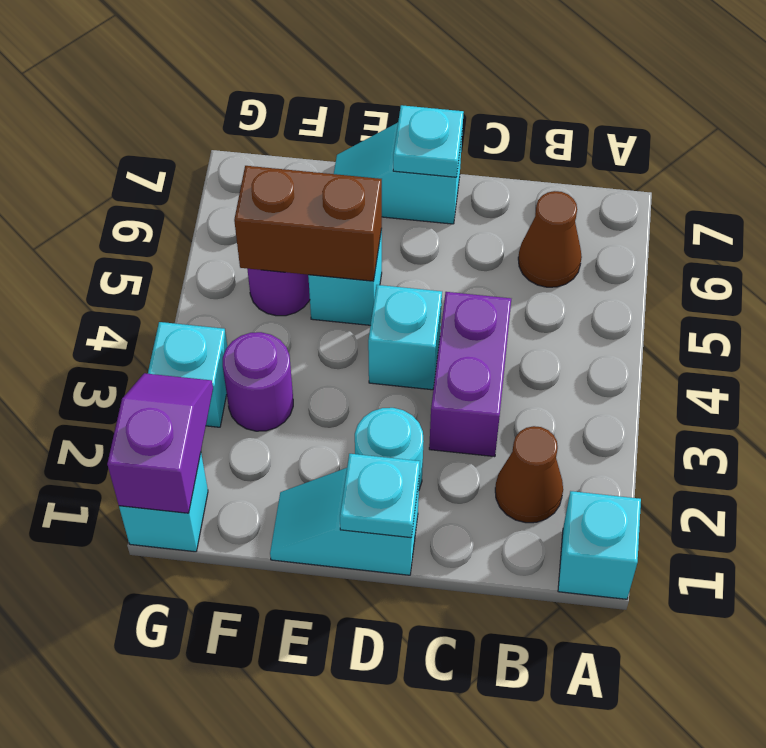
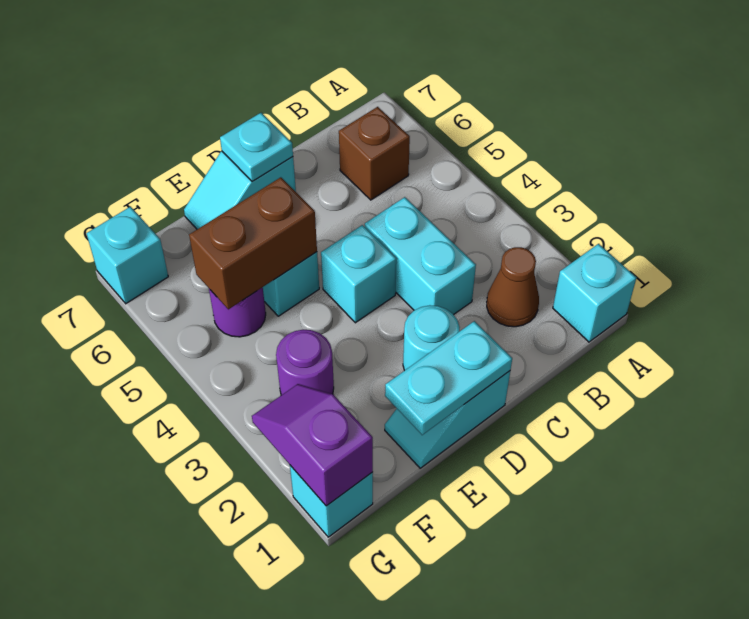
brown cone B6 level 1 -> brown brick B6 level 1
purple brick C3:C4 level 1 -> cyan brick C3:C4 level 1
cyan plate D1 level 2 -> cyan plate D1:E1 level 2
cyan brick G3 level 1 -> cyan brick G7 level 1

